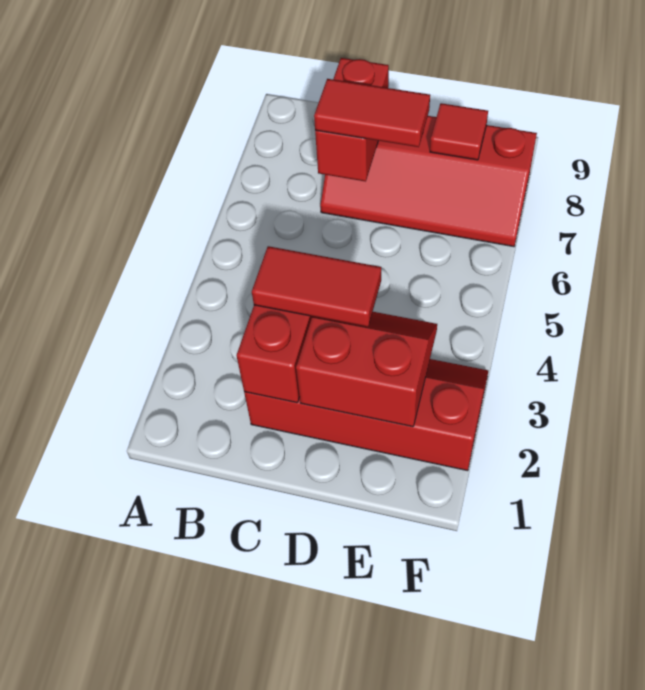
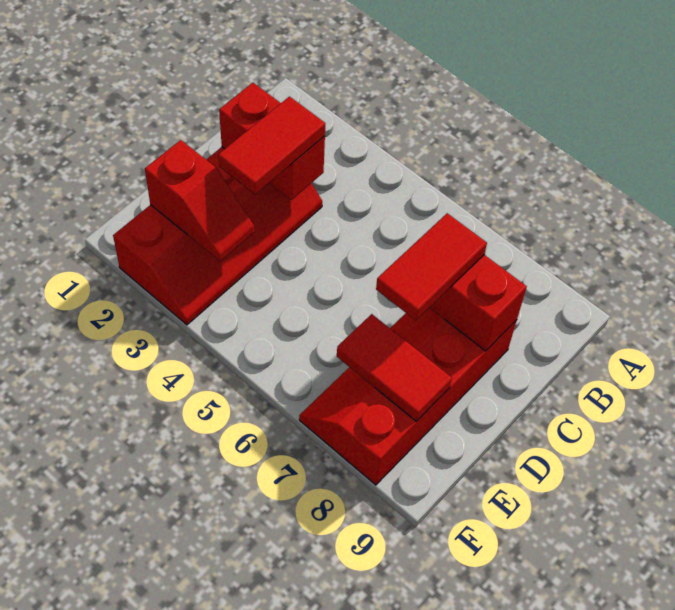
red slope D2:E3 level 2 top 2 -> red slope E2:E3 level 2 top 2
red tile E8 level 2 -> red tile E7:E8 level 2

